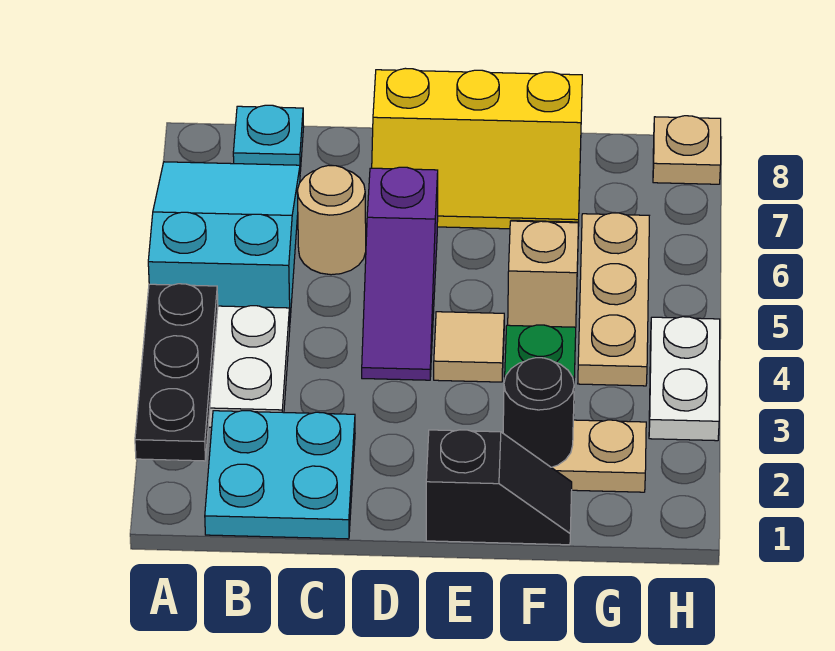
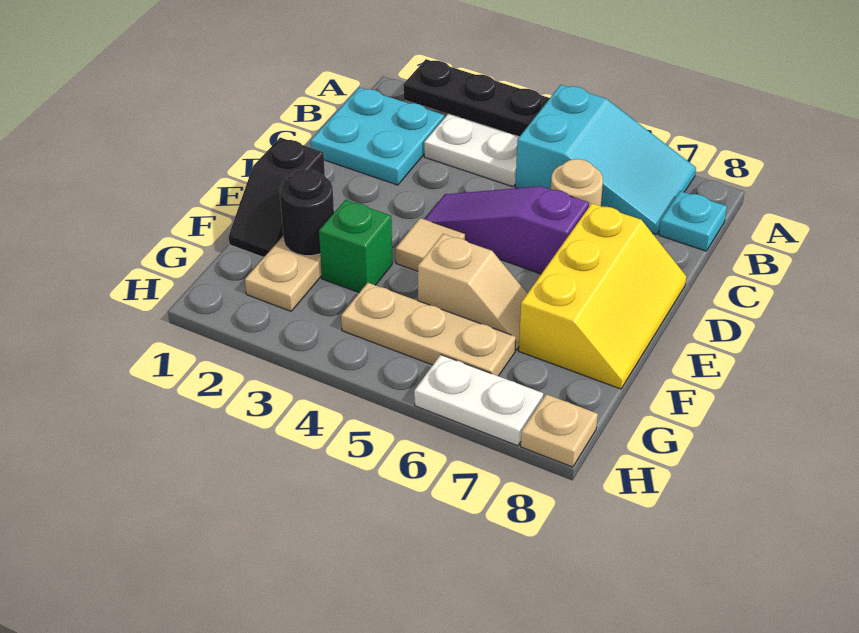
yellow slope D7:F8 level 1 top 8 -> yellow slope D7:F8 level 1 top 7
white plate H3:H4 level 1 -> white plate H6:H7 level 1

